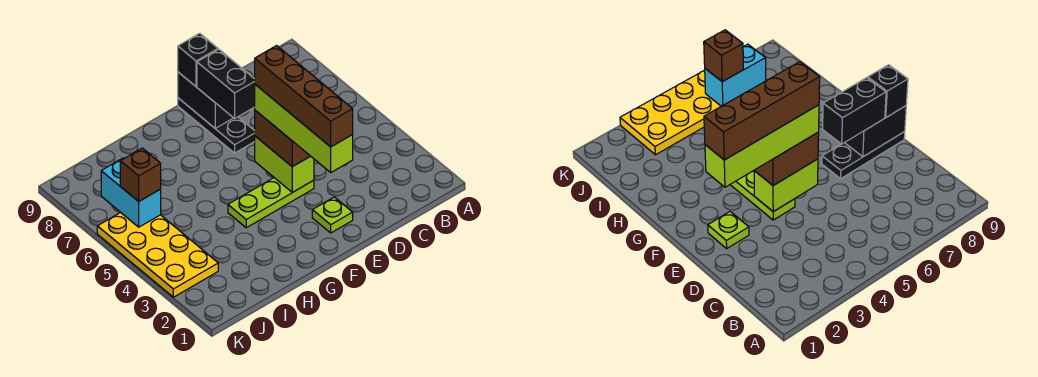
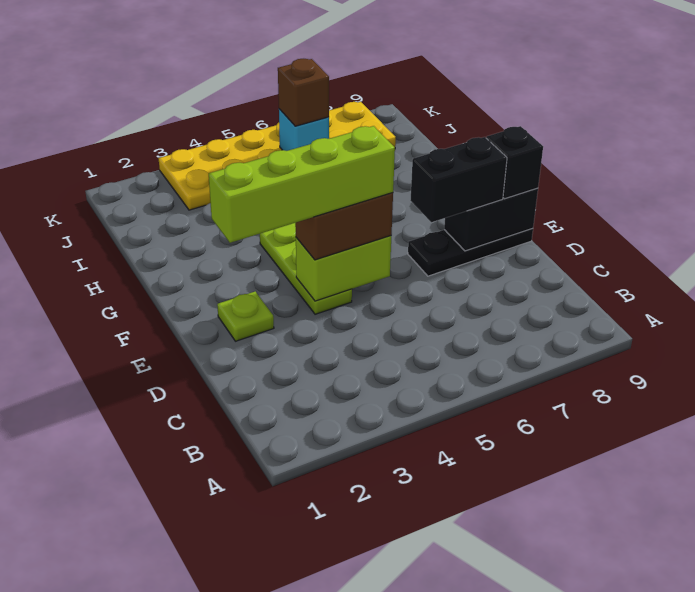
brown brick E2:E5 level 5 -> none
yellow plate J3:K6 level 1 -> yellow plate J3:K8 level 1
cyan brick J6:J7 level 2 -> cyan brick J6 level 2

